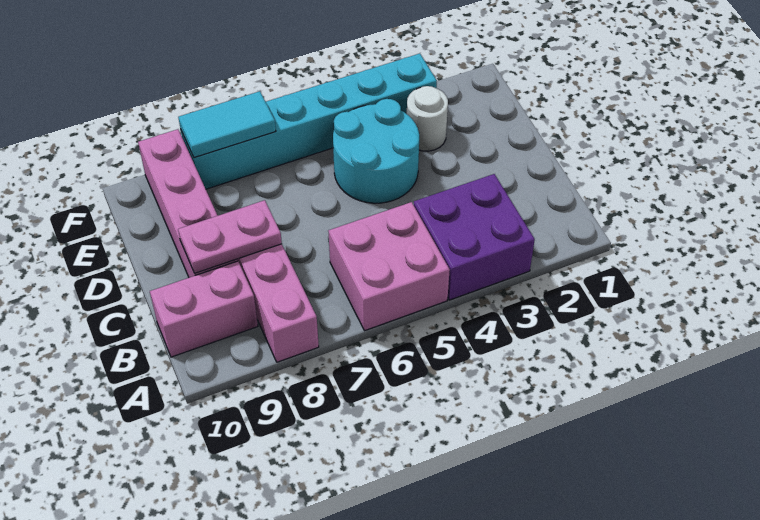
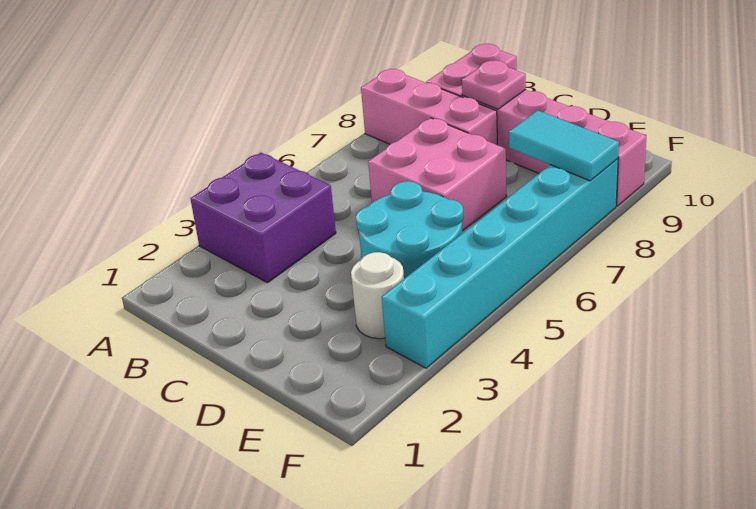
pink brick A5:B6 level 1 -> pink brick C6:D7 level 1
pink plate C8:C9 level 2 -> pink plate C9 level 2
cyan tile F7:F8 level 2 -> cyan tile E8:F8 level 2

